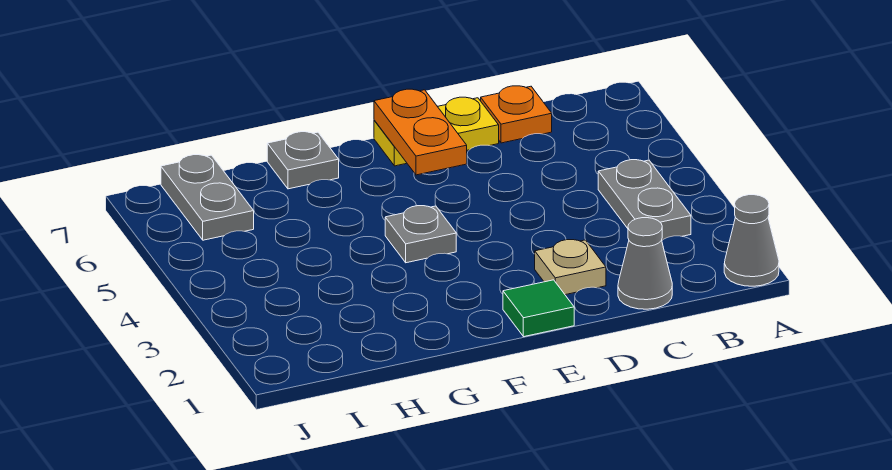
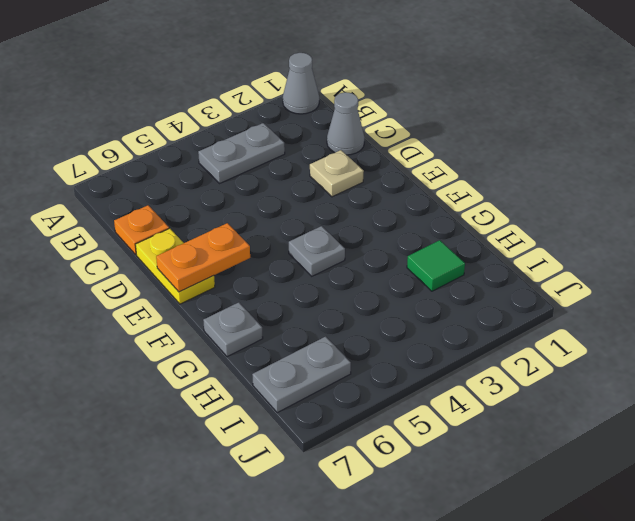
green tile E1 level 1 -> green tile H2 level 1

